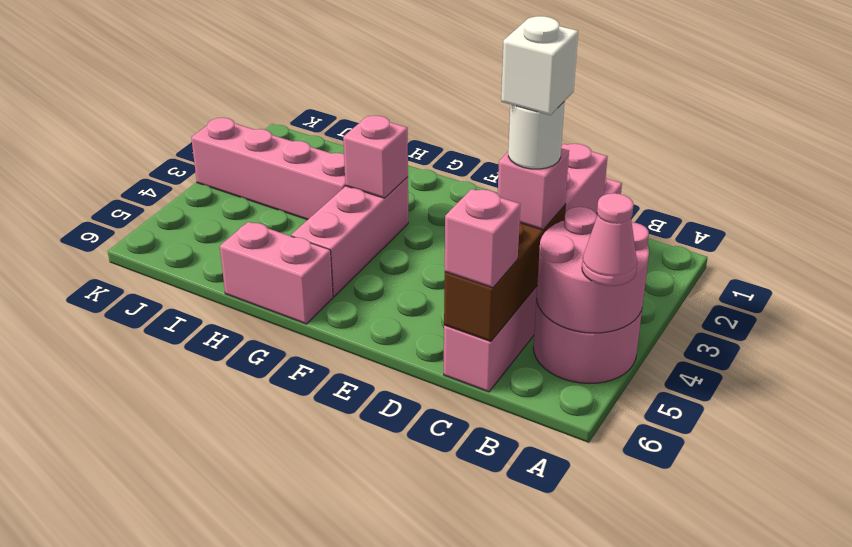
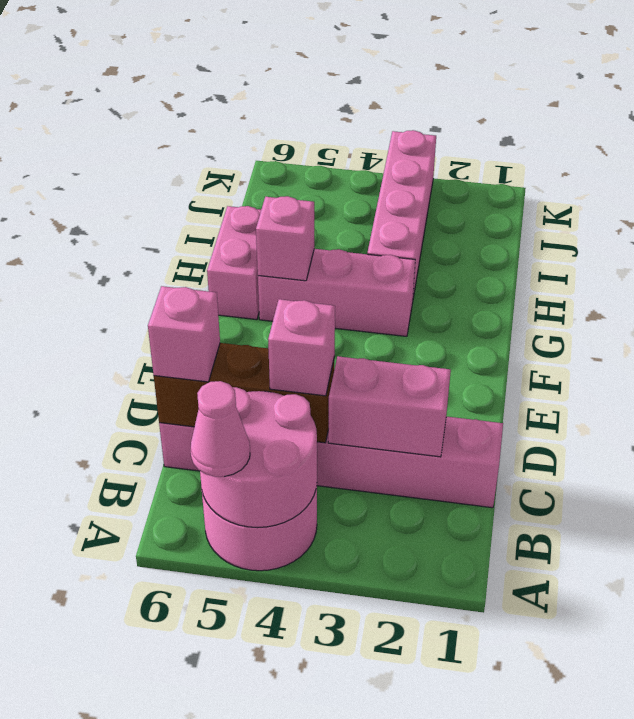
white round brick C4 level 4 -> none
white brick C4 level 5 -> none
pink brick G3 level 2 -> pink brick G5 level 2

